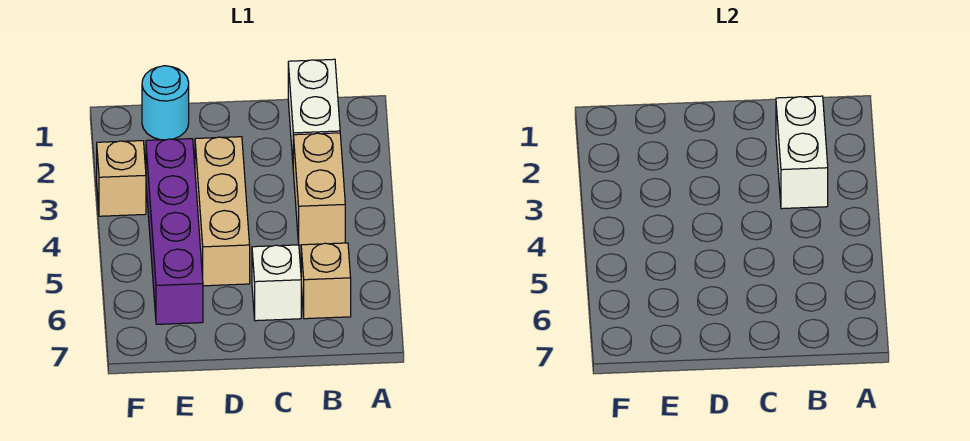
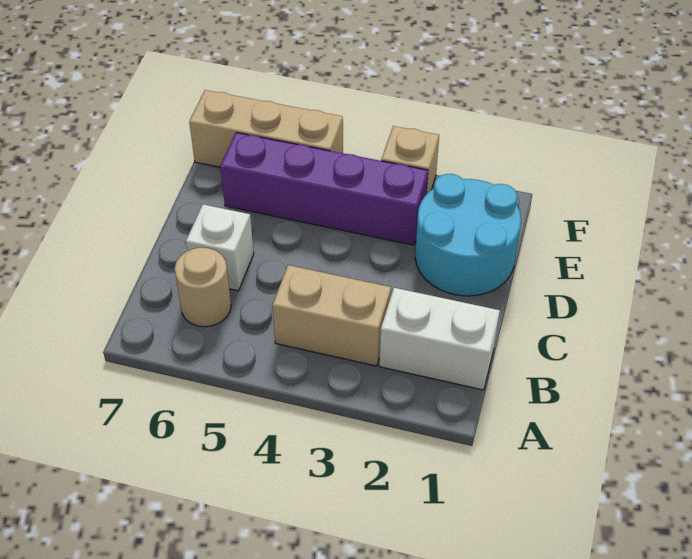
white brick B2:B3 level 2 -> none
tan brick B6 level 1 -> tan round brick B6 level 1
tan brick D3:D5 level 1 -> tan brick F5:F7 level 1
cyan round brick E1 level 1 -> cyan round brick D1:E2 level 1

